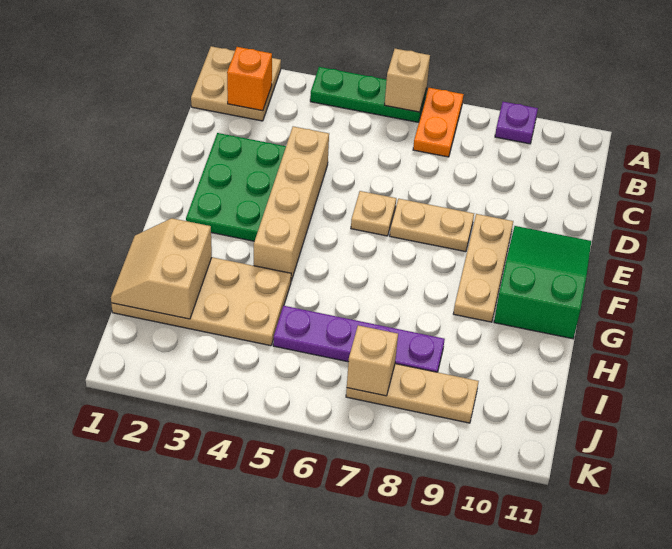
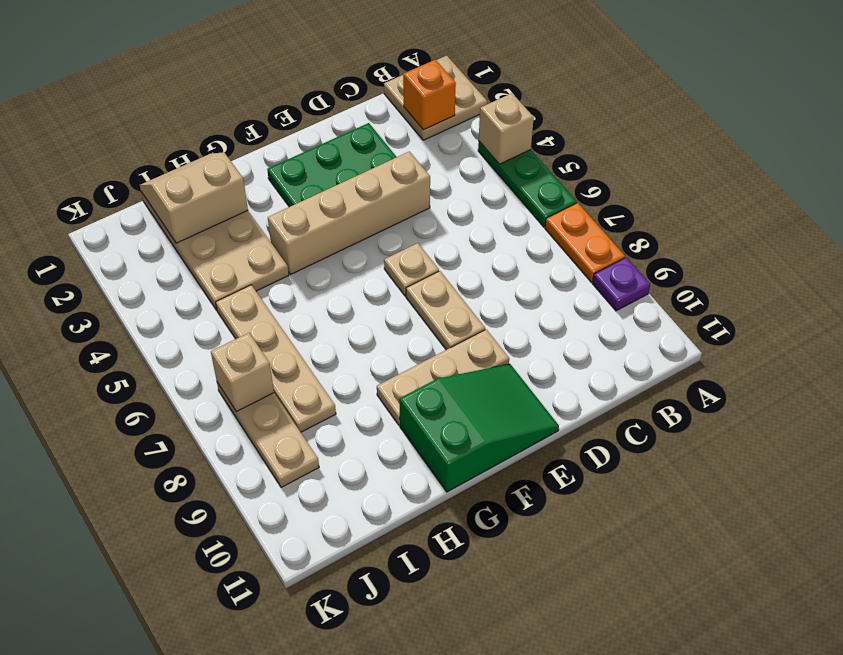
tan brick A6 level 2 -> tan brick A4 level 2
orange plate A7:B7 level 1 -> orange plate A7:A8 level 1
purple plate I5:I8 level 1 -> tan plate I5:I8 level 1

